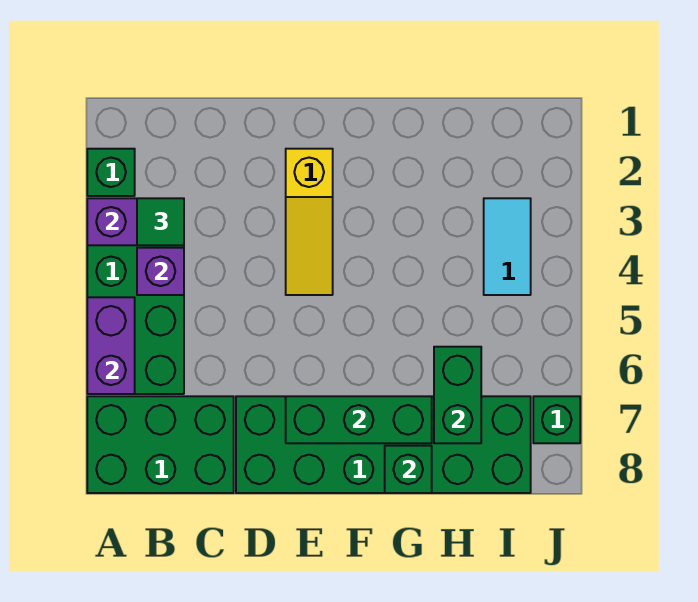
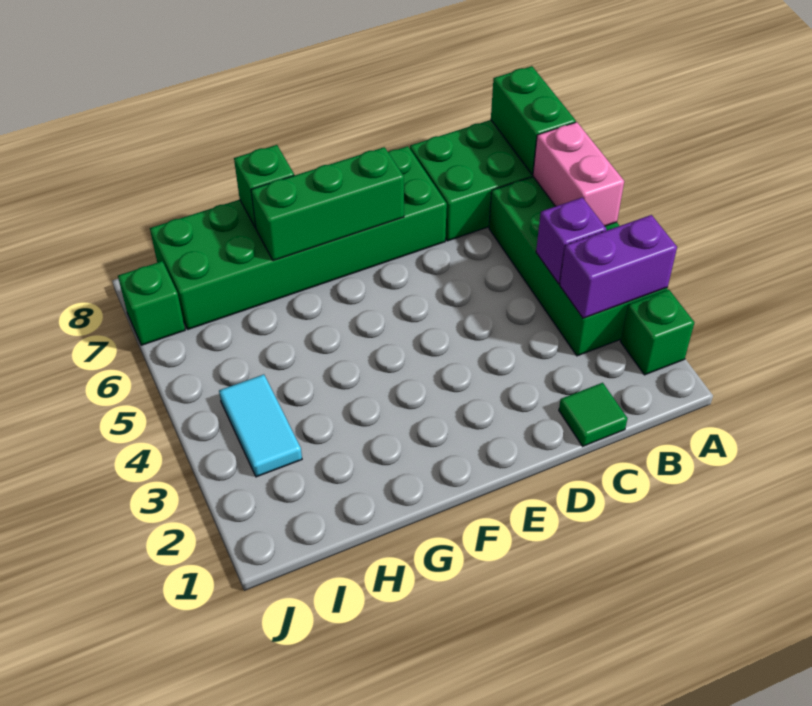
purple brick A5:A6 level 2 -> pink brick A5:A6 level 2
green tile B3 level 3 -> green tile C1 level 1
yellow slope E2:E4 level 1 top 2 -> none
green brick H6:H7 level 2 -> green brick A7:A8 level 2

